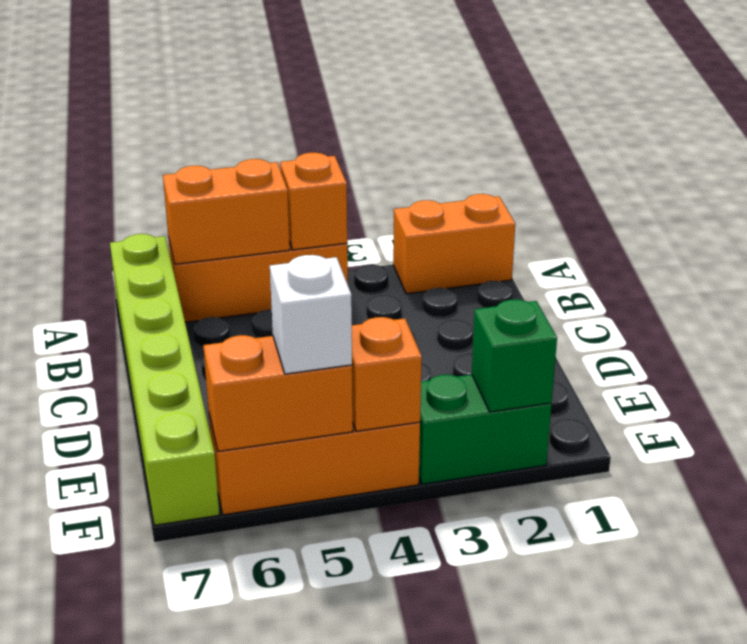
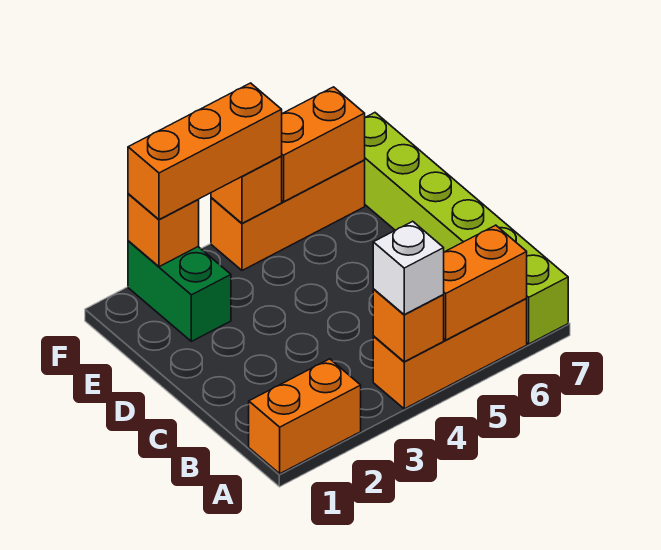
green brick F2:F3 level 1 -> green brick E2:F2 level 1
green brick F2 level 2 -> orange brick F2 level 2
none -> orange brick F2:F4 level 3
white brick F5 level 3 -> white brick A4 level 3

